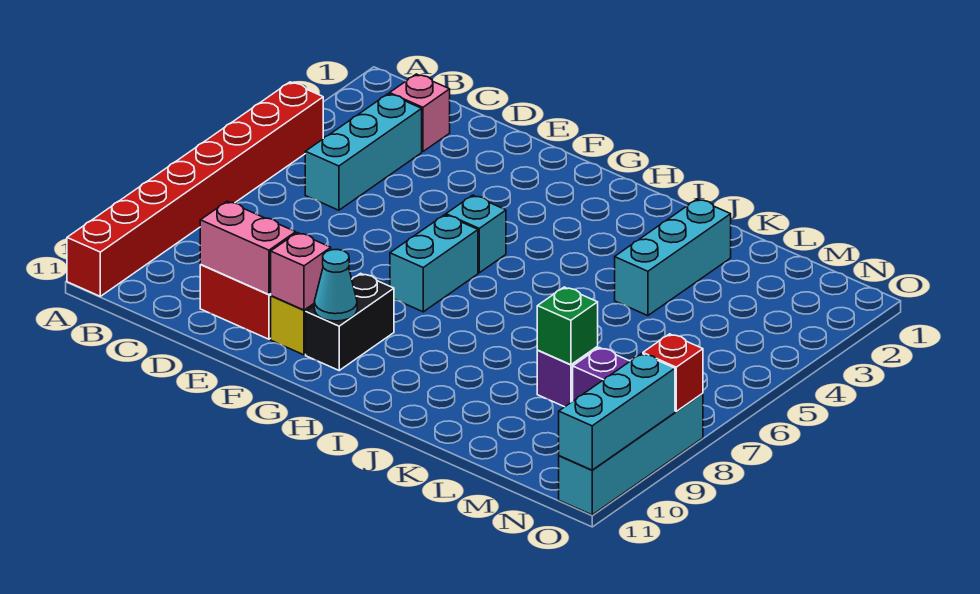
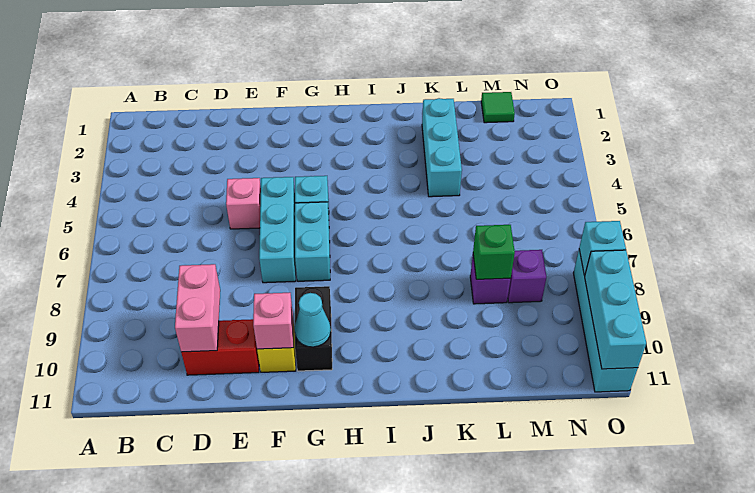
red brick A4:A11 level 1 -> none
pink brick C2 level 1 -> pink brick E5 level 1
cyan brick C3:C5 level 1 -> cyan brick F5:F7 level 1
pink brick D10:E10 level 2 -> pink brick D9:D10 level 2
none -> green tile M1 level 1
red brick O8 level 2 -> cyan brick O8 level 2

